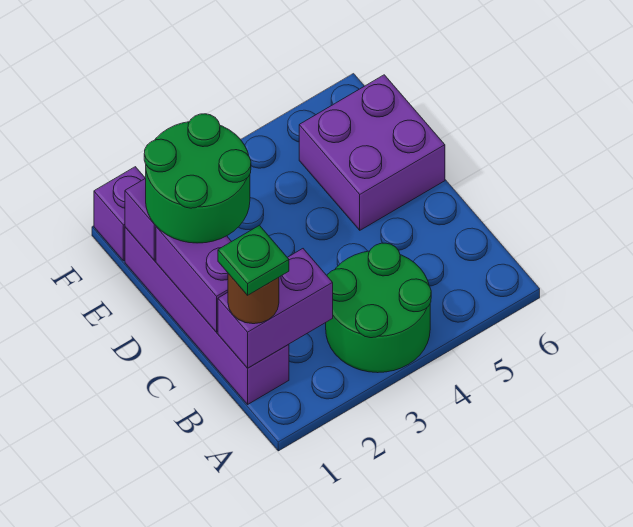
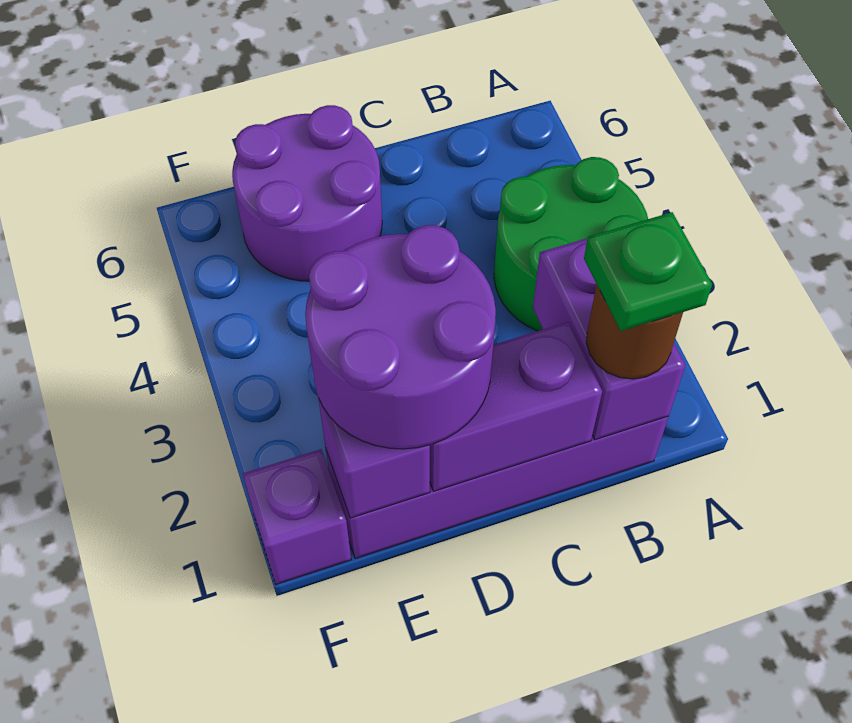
green round brick D1:E2 level 3 -> purple round brick D1:E2 level 3
purple brick D5:E6 level 1 -> purple round brick D5:E6 level 1

